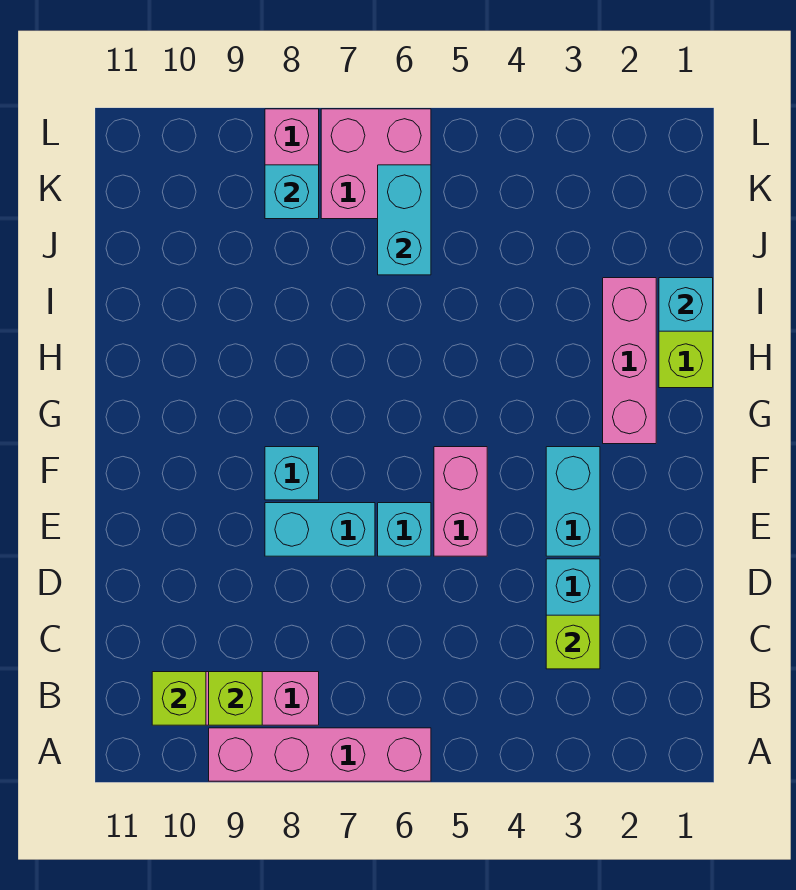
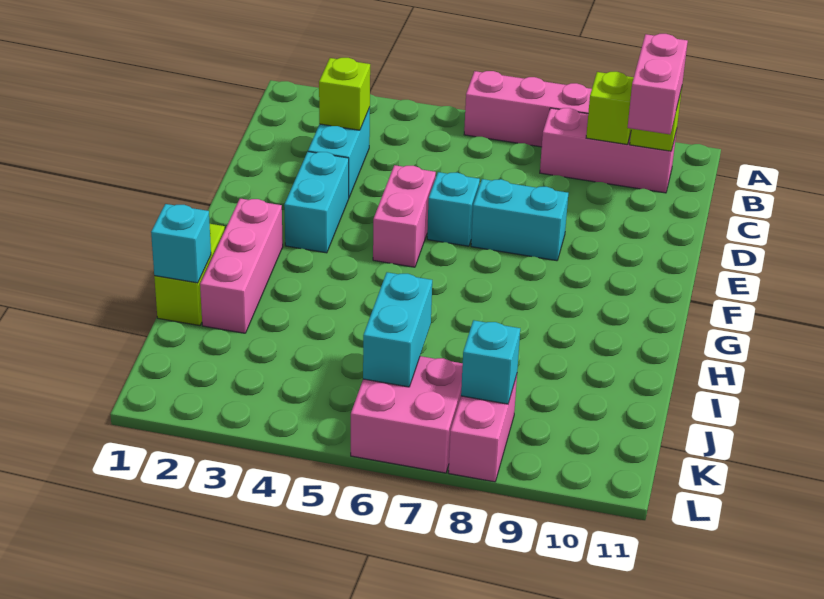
none -> pink brick B10:C10 level 3
cyan brick F8 level 1 -> none

